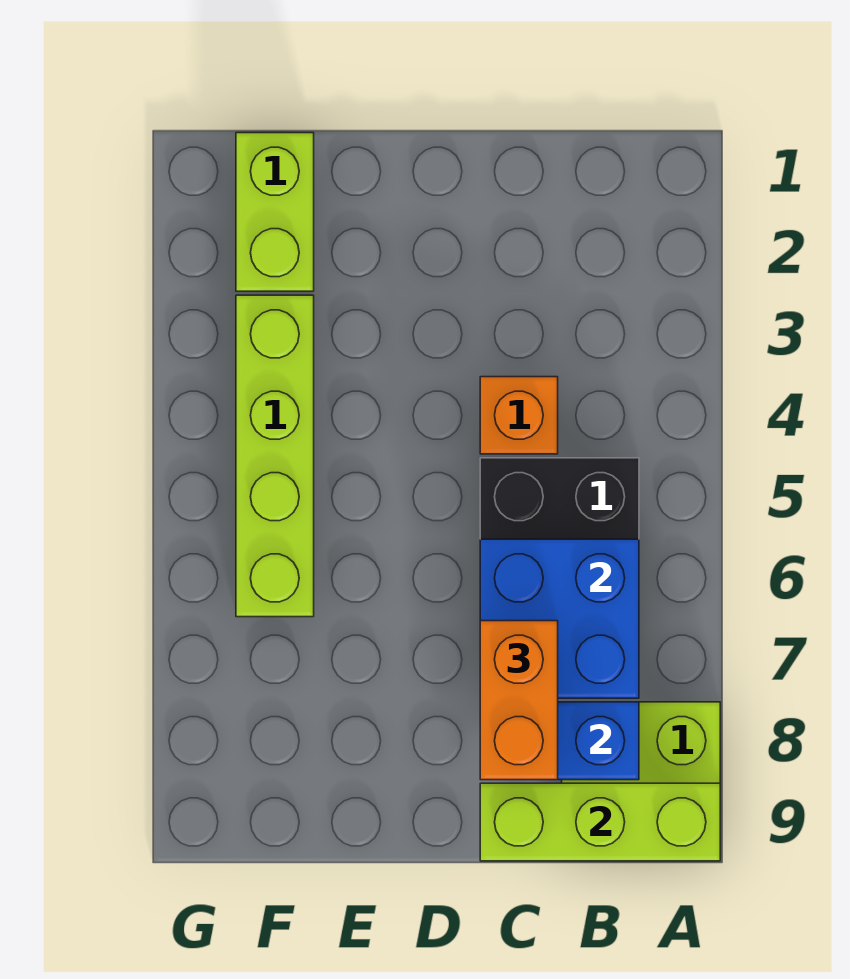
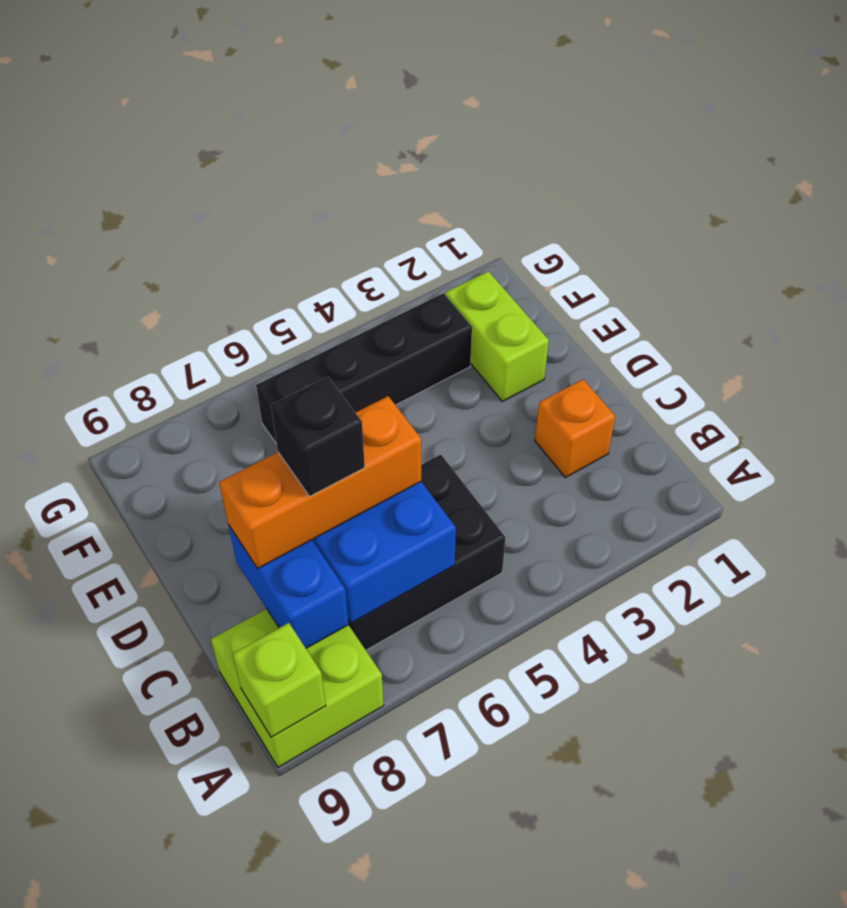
lime brick A9:C9 level 2 -> lime brick A9 level 2
orange brick C4 level 1 -> orange brick C2 level 1
orange brick C7:C8 level 3 -> orange brick C6:C8 level 3
none -> black brick C7 level 4
lime brick F1:F2 level 1 -> lime brick E2:F2 level 1
lime brick F3:F6 level 1 -> black brick F3:F6 level 1

